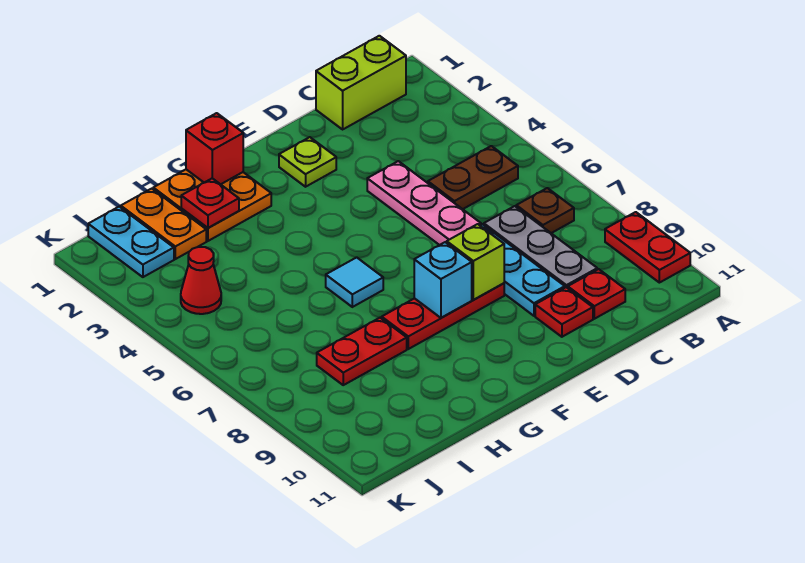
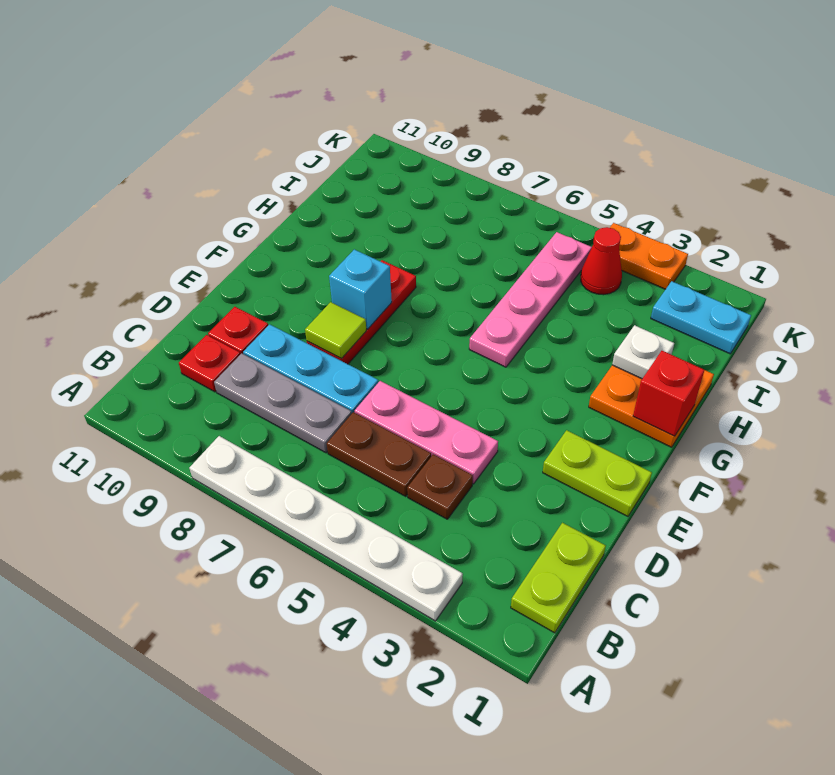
none -> white plate A3:A8 level 1
red plate A9:A10 level 1 -> none
lime brick B1:C1 level 1 -> lime plate B1:C1 level 1
brown plate B5:C5 level 1 -> brown plate C5:C6 level 1
brown plate B7 level 1 -> brown plate C4 level 1
lime plate E2 level 1 -> lime plate E1:E2 level 1
lime brick E8 level 2 -> lime tile E8 level 2
none -> pink plate G5:J5 level 1
cyan tile G6 level 1 -> none
red plate H2 level 2 -> white plate H2 level 2
red plate H8:I8 level 1 -> none
orange plate I1:I2 level 1 -> orange plate K3:K4 level 1

